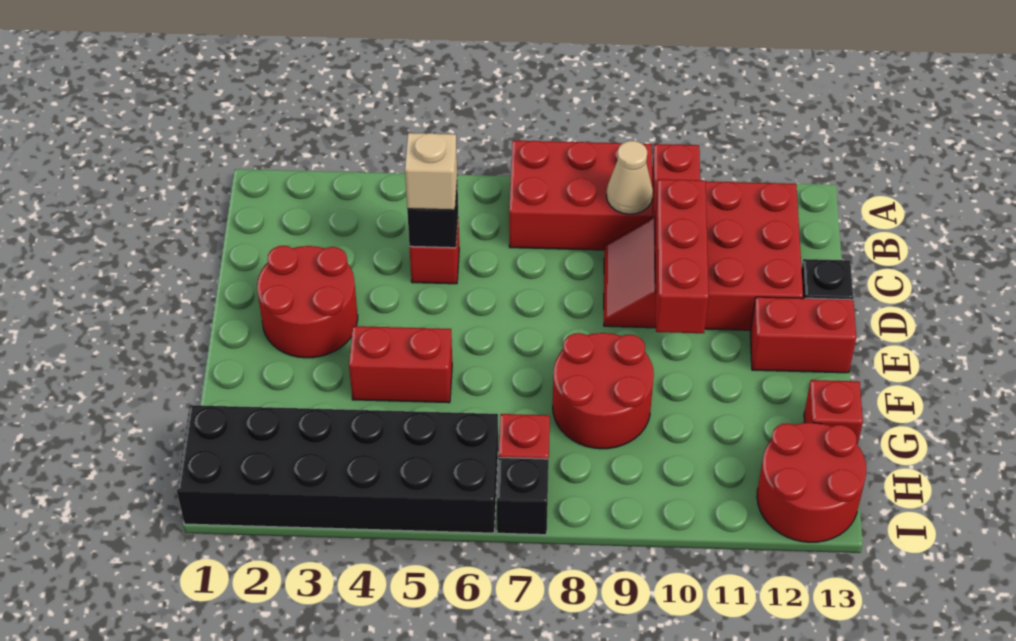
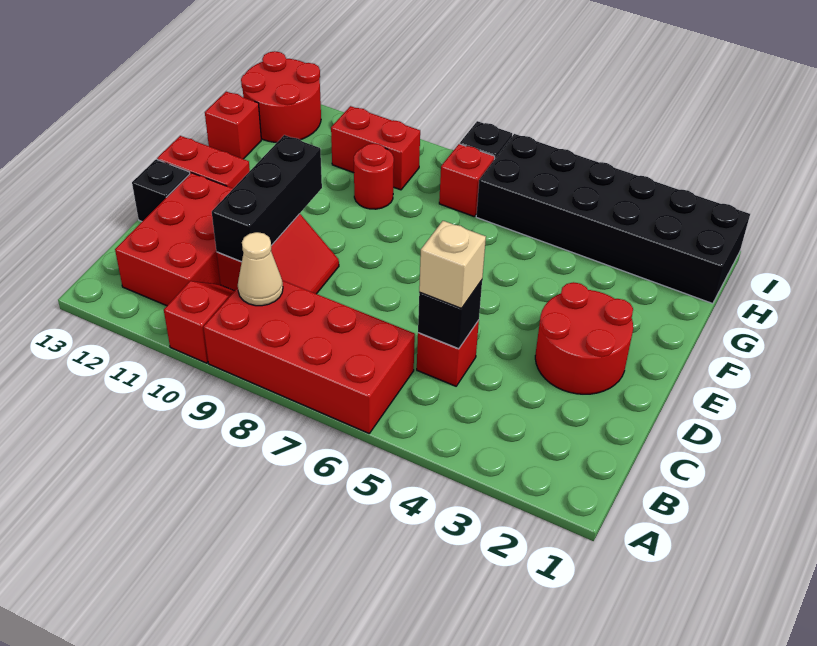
red brick A7:B9 level 1 -> red brick A6:B9 level 1
red brick C10:E10 level 2 -> black brick C10:E10 level 2
red brick F4:F5 level 1 -> red brick H9:H10 level 1
red round brick F8:G9 level 1 -> red round brick G9 level 1

